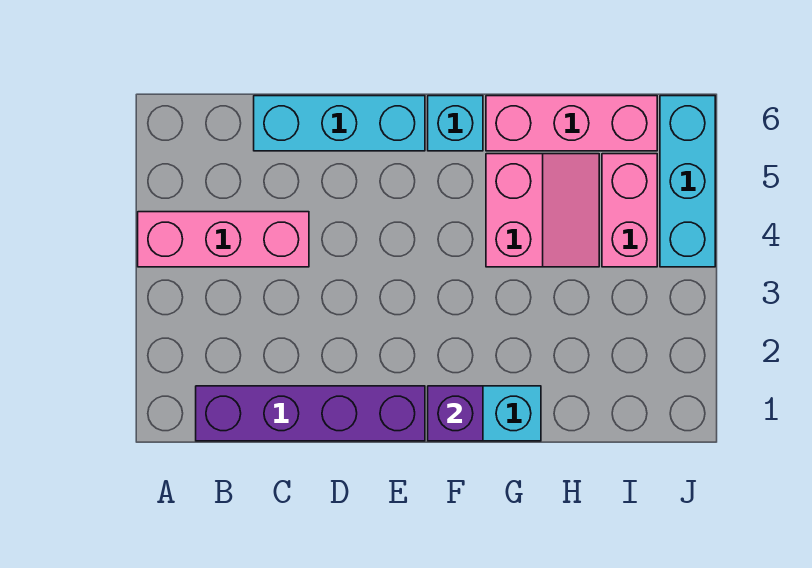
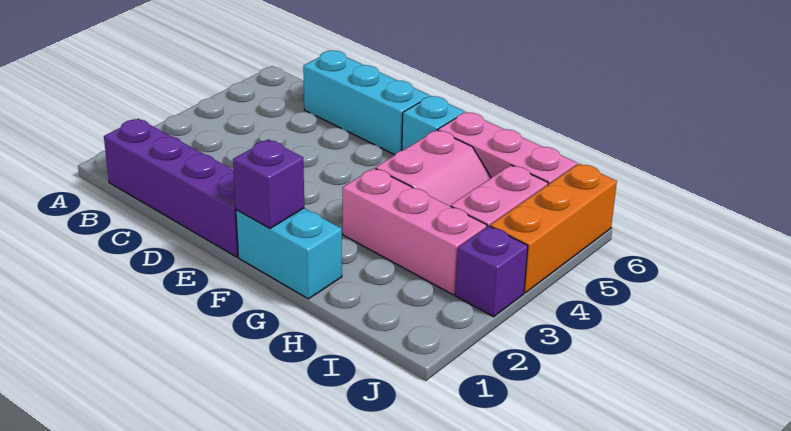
pink brick A4:C4 level 1 -> pink brick G3:I3 level 1
none -> purple brick J3 level 1
cyan brick J4:J6 level 1 -> orange brick J4:J6 level 1

